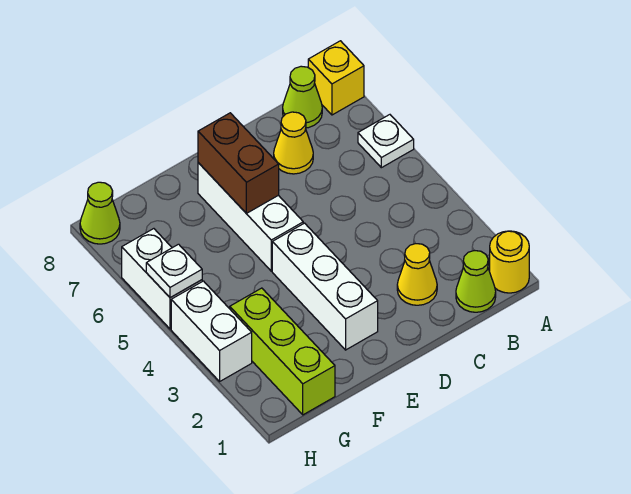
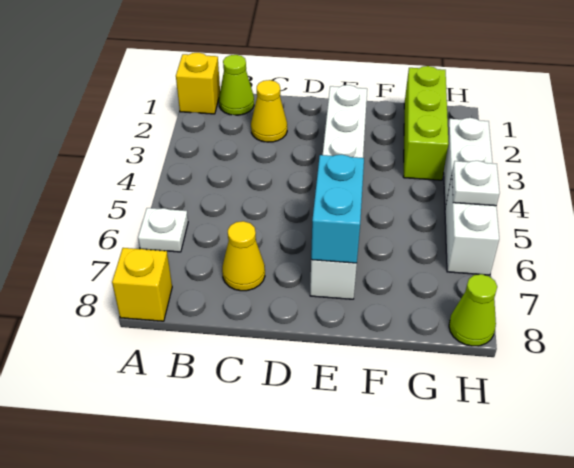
yellow round brick A1 level 1 -> yellow brick A1 level 1
lime cone B8 level 1 -> none
brown brick E6:E7 level 2 -> cyan brick E6:E7 level 2

